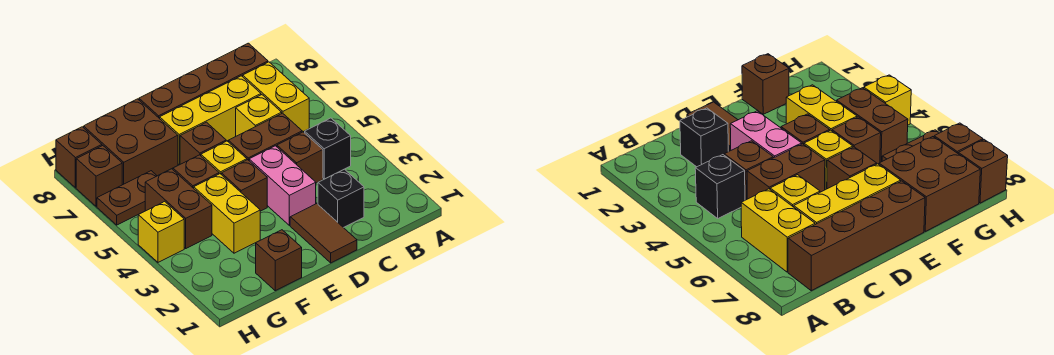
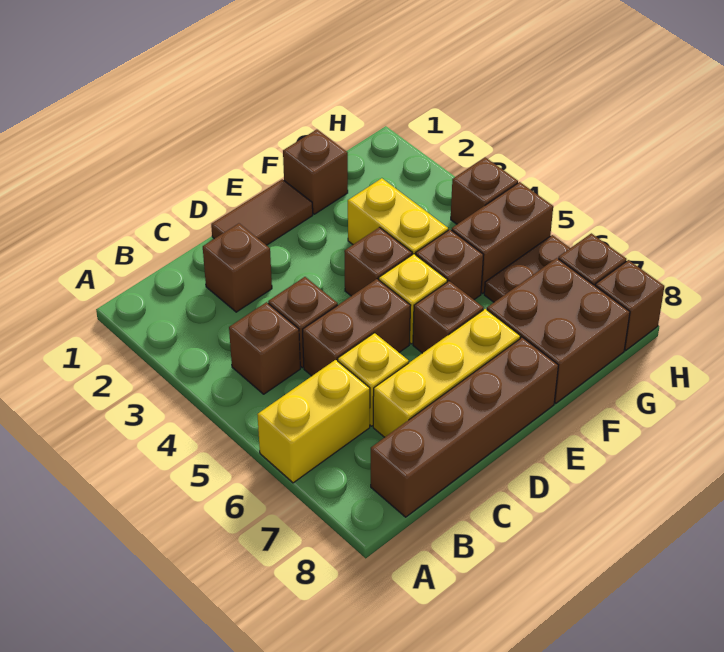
black brick B4 level 1 -> brown brick B4 level 1
yellow brick B6:B7 level 1 -> yellow brick A6:B6 level 1
black brick C2 level 1 -> brown brick C2 level 1
brown tile D1:D2 level 1 -> brown tile D1:E1 level 1
pink brick D3:D4 level 1 -> none
brown brick G4:G5 level 1 -> brown brick G5:H5 level 1
yellow brick H4 level 1 -> brown brick H4 level 1

